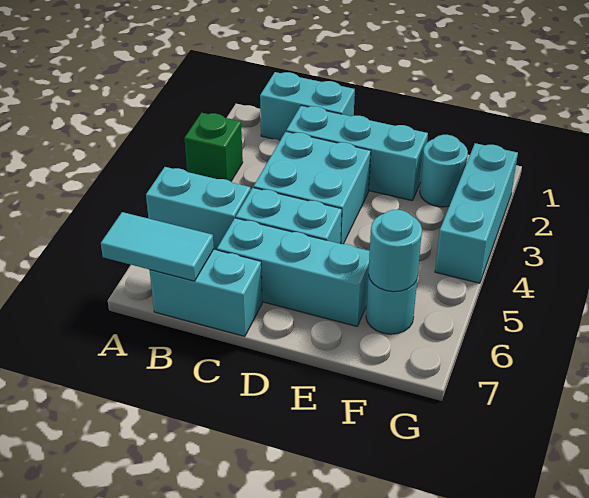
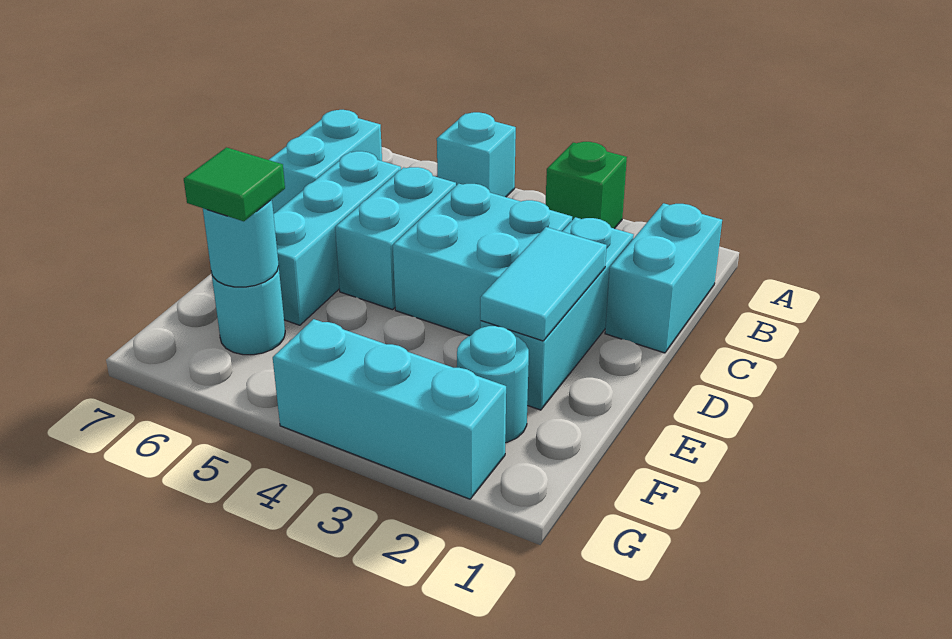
cyan brick A5:B5 level 1 -> cyan brick A5 level 1
cyan tile A7:B7 level 2 -> cyan tile D2:E2 level 2
none -> green tile F6 level 3

